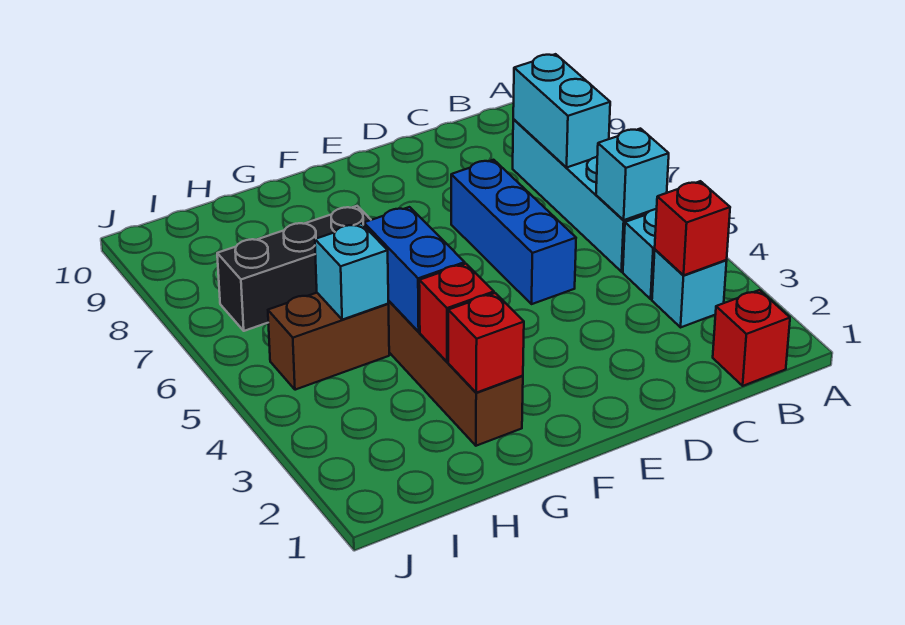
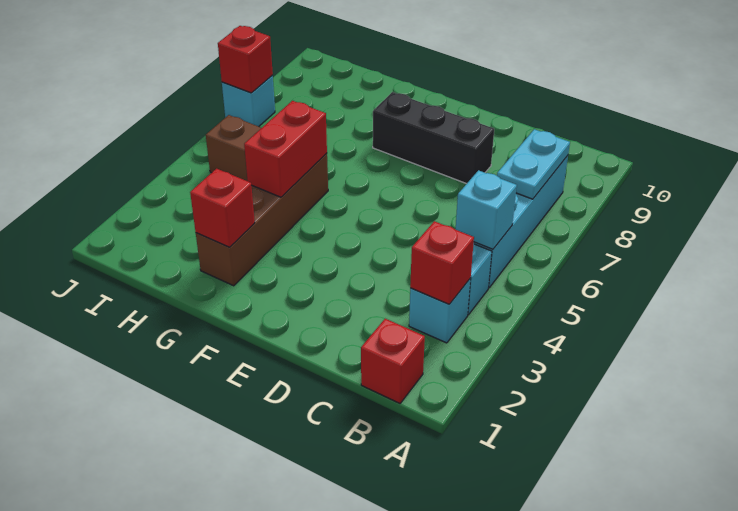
cyan brick B7:B8 level 2 -> cyan plate B7:B8 level 2
blue brick D5:D7 level 1 -> none
red brick G3 level 2 -> red brick J7 level 2
blue brick G4:G5 level 2 -> red brick G4:G5 level 2
black brick G7:I7 level 1 -> black brick D8:F8 level 1
cyan brick H5 level 2 -> cyan brick J7 level 1

